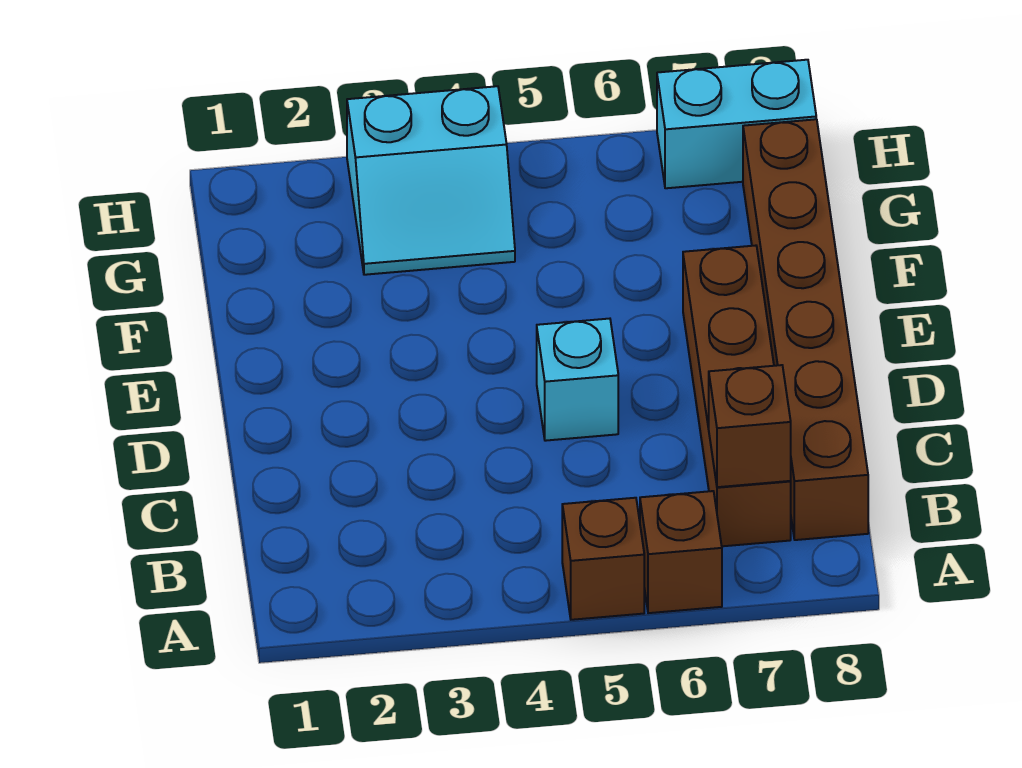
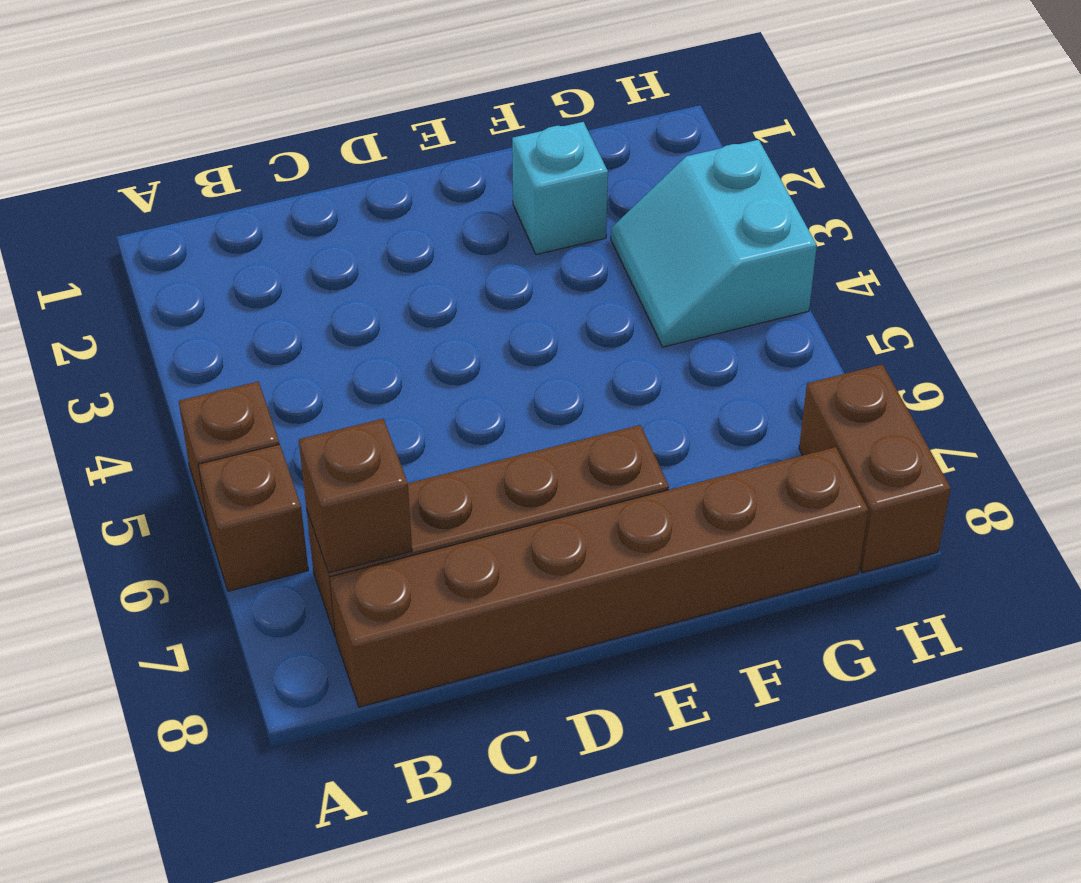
cyan brick D5 level 1 -> cyan brick F2 level 1
cyan brick H7:H8 level 1 -> brown brick H7:H8 level 1

